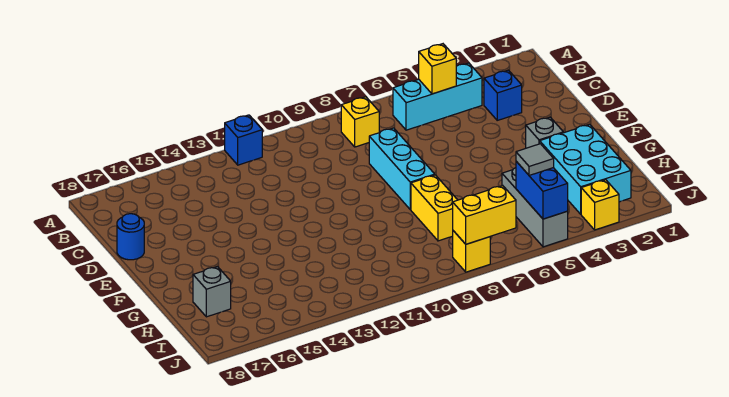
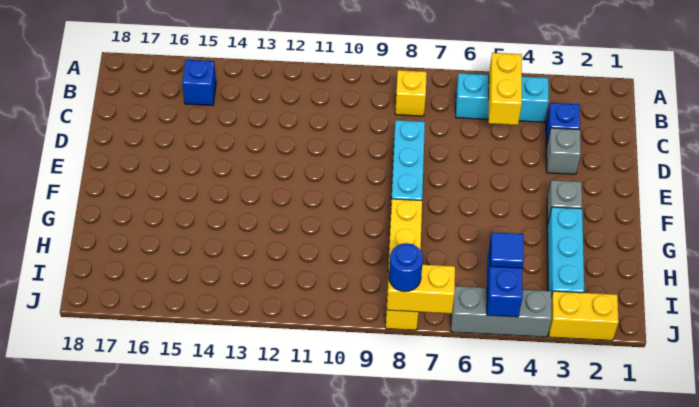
blue brick A12 level 1 -> blue brick B15 level 1
yellow brick B5 level 2 -> yellow brick B5:C5 level 2
blue round brick D18 level 1 -> blue round brick J8 level 3
cyan brick G2:I3 level 1 -> cyan brick G3:I3 level 1
grey brick H5:J5 level 1 -> grey brick J4:J6 level 1
grey brick H17 level 1 -> grey brick D3 level 1
grey tile I5 level 3 -> blue tile I5 level 3
yellow brick J3 level 1 -> yellow brick J2:J3 level 1

